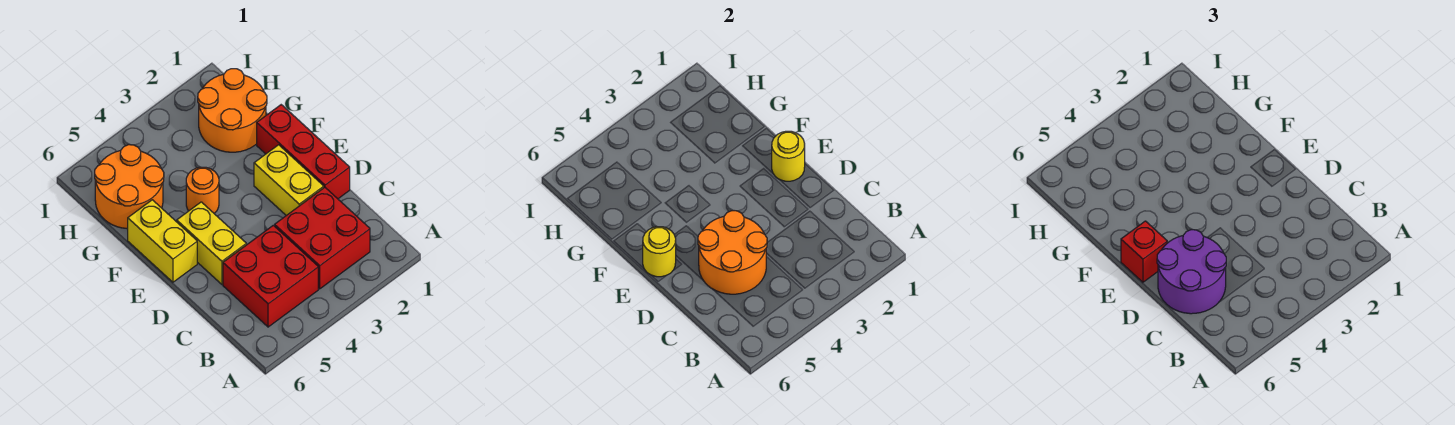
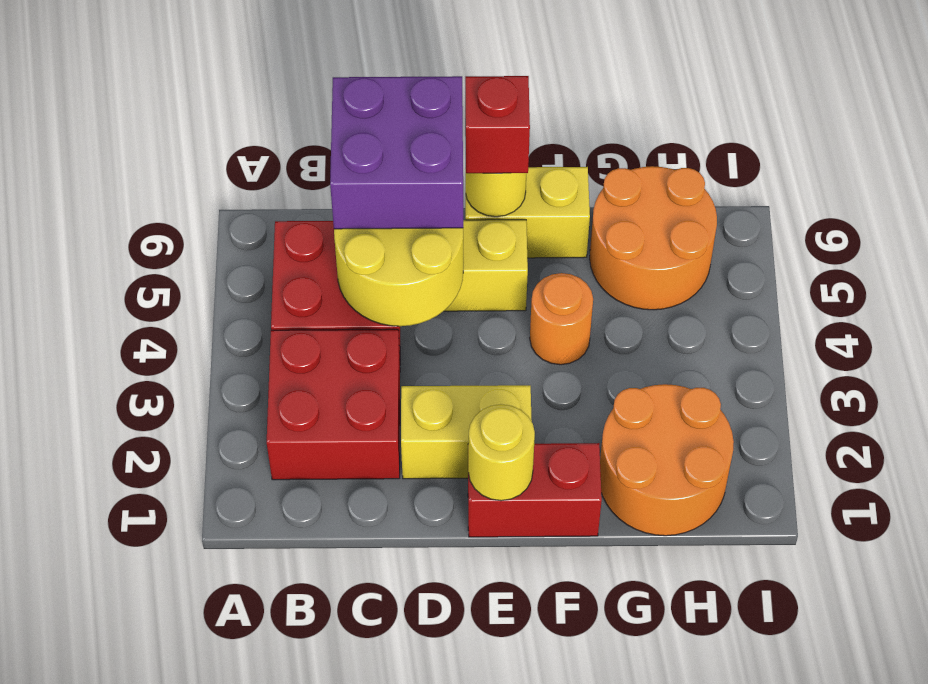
orange round brick C4:D5 level 2 -> yellow round brick C4:D5 level 2
purple round brick C5:D6 level 3 -> purple brick C5:D6 level 3
red brick D1:F1 level 1 -> red brick E1:F1 level 1

